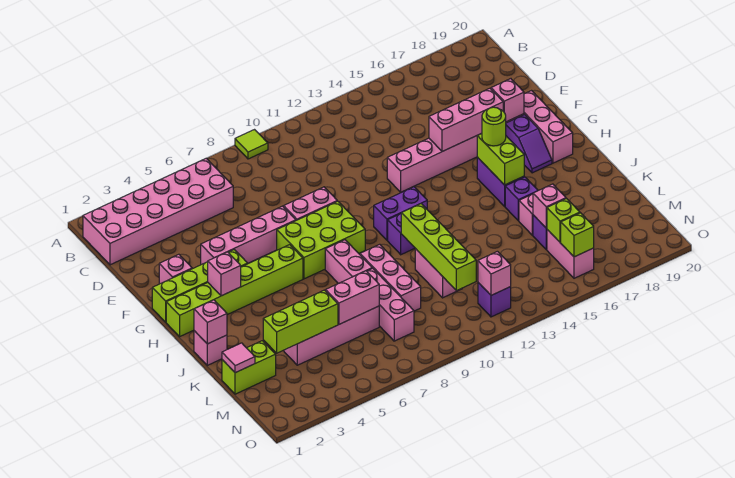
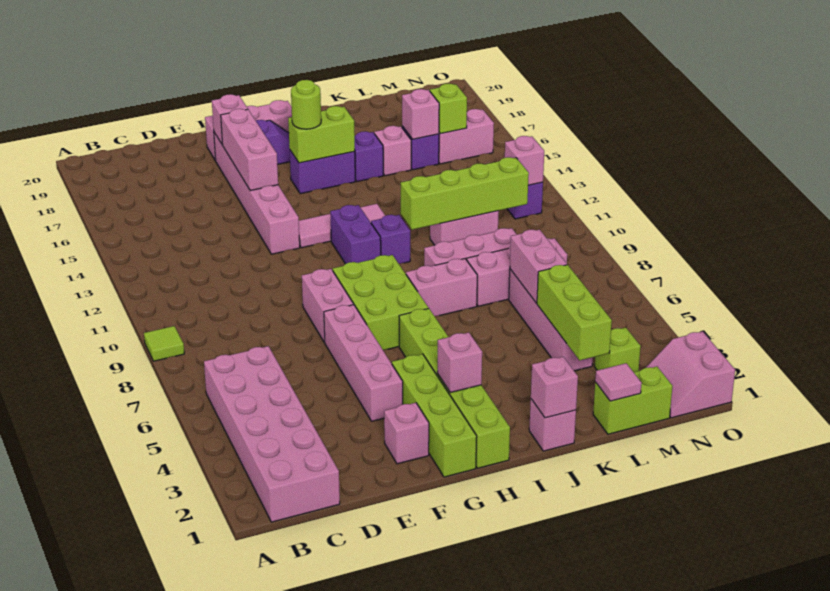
none -> pink tile G13:I13 level 1
lime brick L1:L2 level 1 -> lime brick L1:M1 level 1
none -> pink slope N1:O2 level 1 top O
lime brick N16 level 2 -> lime brick M3 level 1

